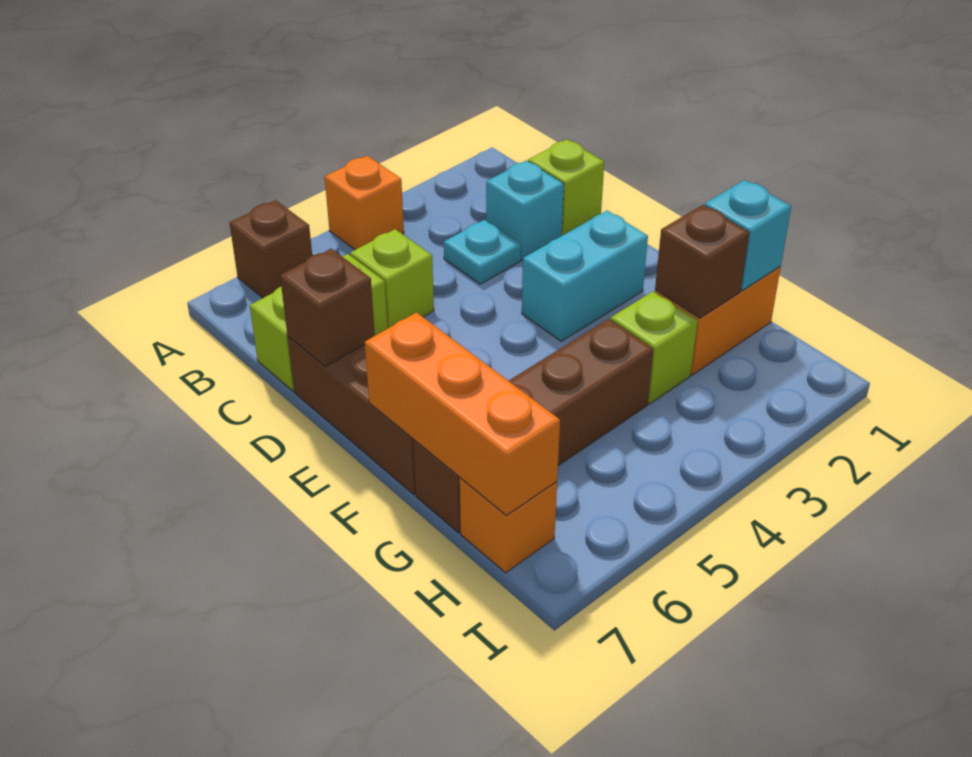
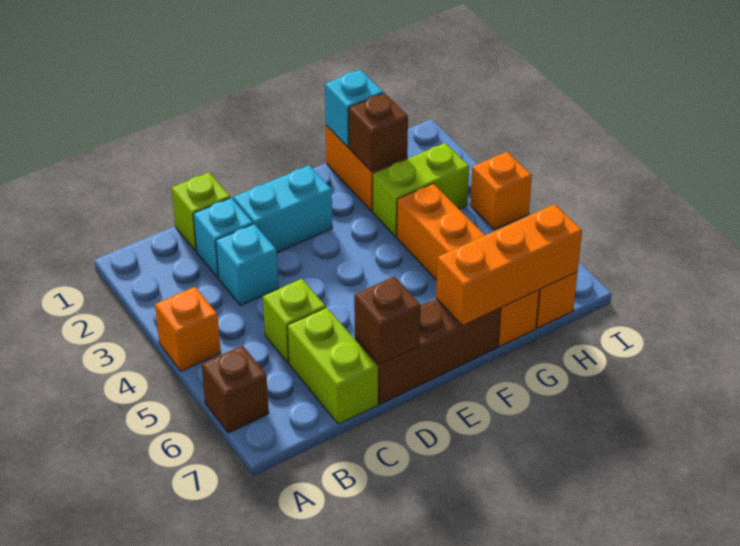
cyan plate C3 level 1 -> cyan brick C3 level 1
cyan brick E2:E3 level 1 -> cyan brick D2:E2 level 1
lime brick G3 level 1 -> lime brick G3:H3 level 1
brown brick G4:G7 level 1 -> orange brick G4:G7 level 1
none -> orange brick I4 level 1

